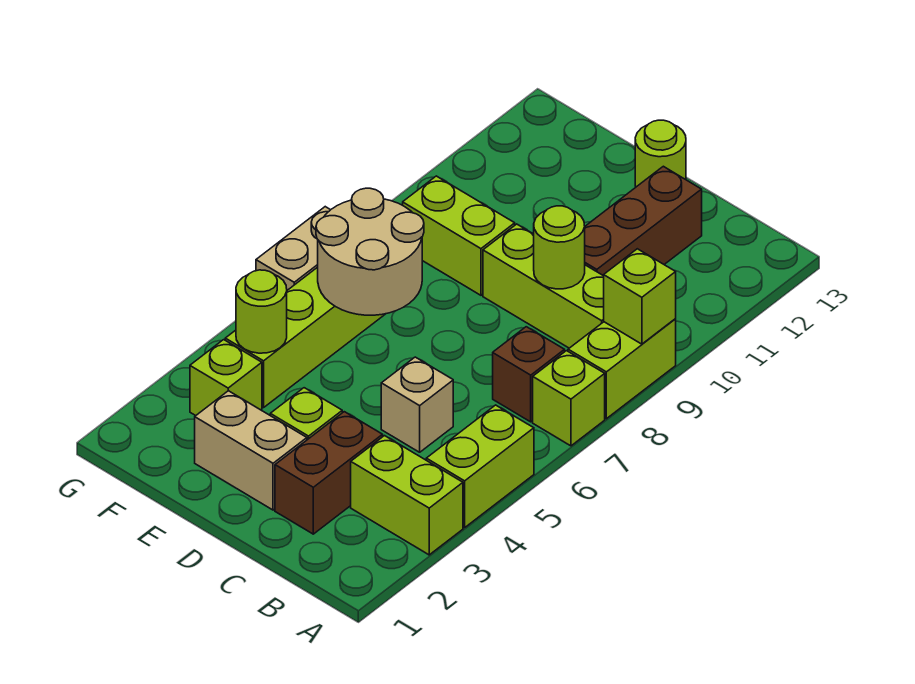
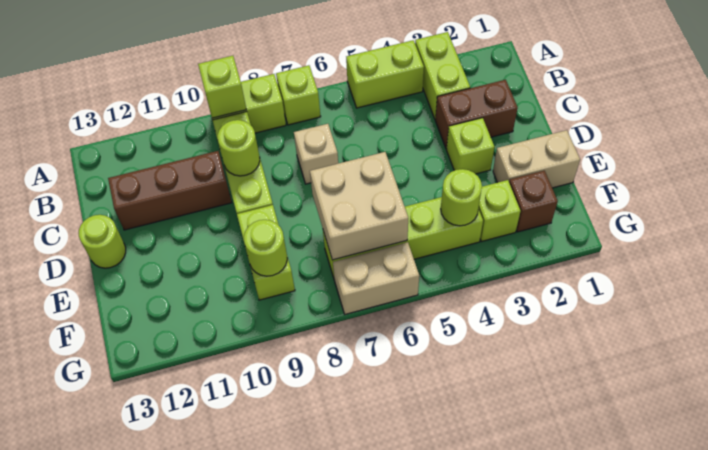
brown brick B7 level 1 -> brown brick F2 level 1
tan brick C5 level 1 -> tan brick C7 level 1
tan brick D2:E2 level 1 -> tan brick E1:E2 level 1
tan round brick E6:F7 level 2 -> tan brick E6:F7 level 2
none -> lime round brick F9 level 2

